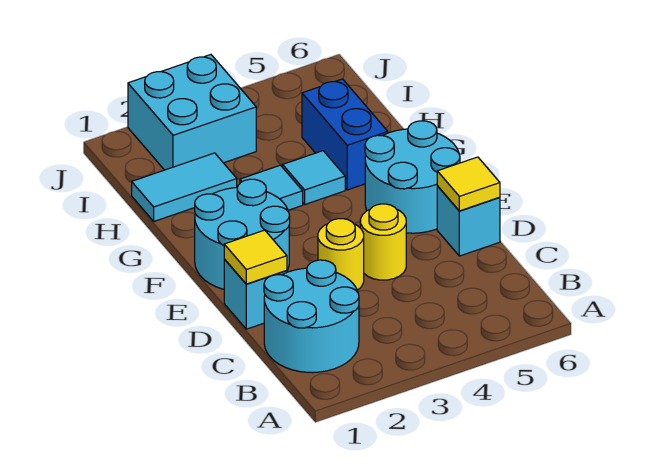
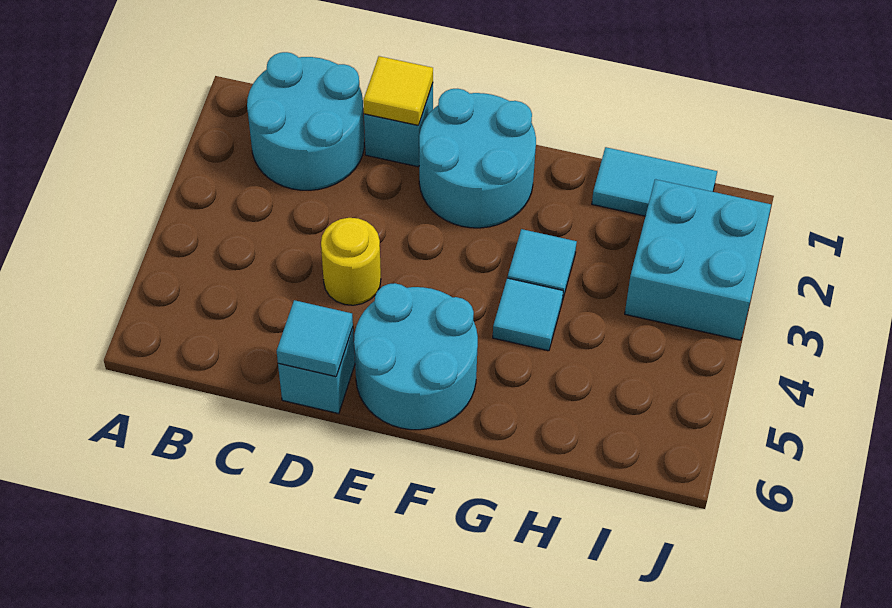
yellow round brick D3 level 1 -> none
yellow tile D6 level 2 -> cyan tile D6 level 2
blue brick G5:H5 level 1 -> none
cyan tile H1:H2 level 1 -> cyan tile H1:I1 level 1

